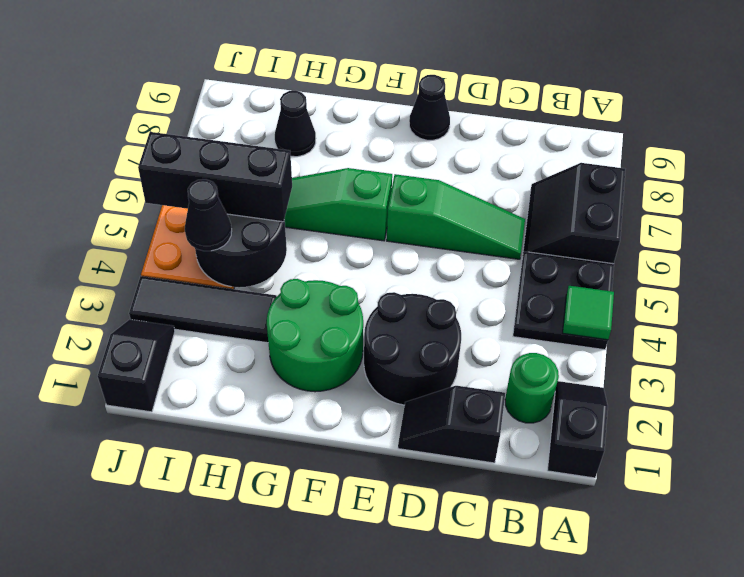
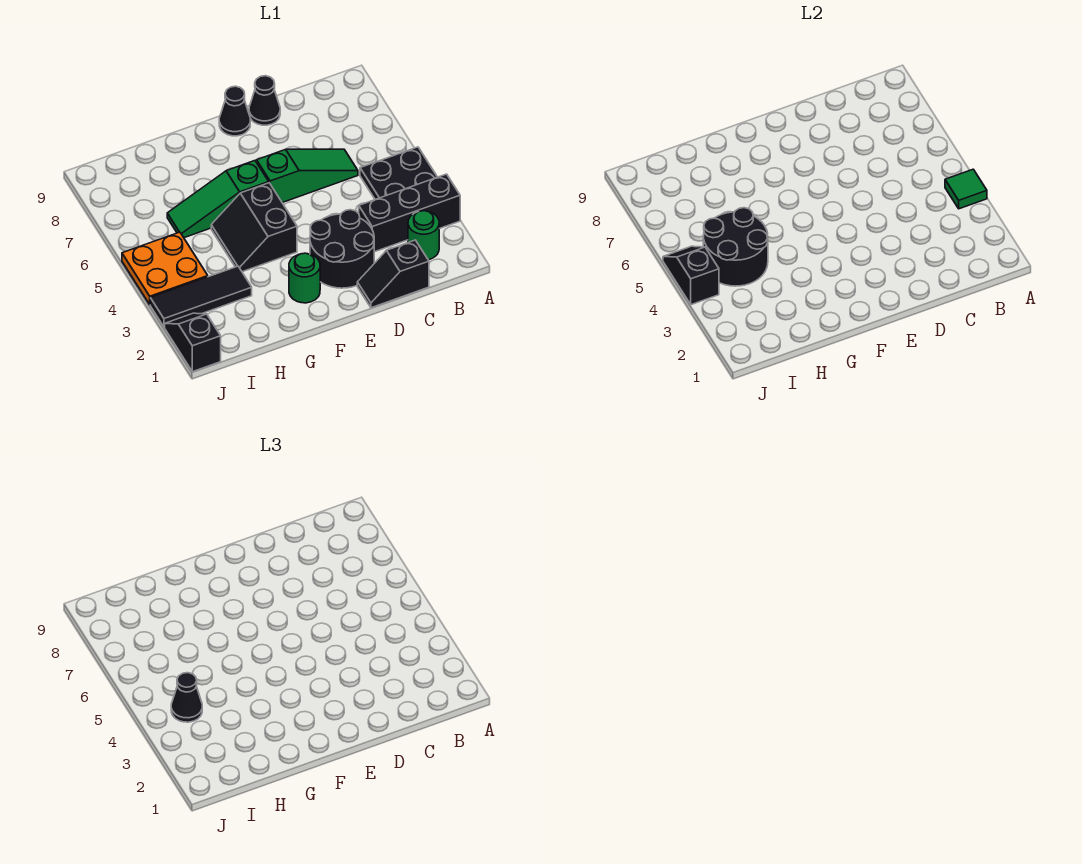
black slope A1:A2 level 1 top 1 -> black slope J4:J5 level 2 top 4
black slope A6:B7 level 1 top A -> black slope F4:G5 level 1 top F
green round brick F2:G3 level 1 -> green round brick F2 level 1
black brick H5:J5 level 3 -> black brick A3:C3 level 1
black cone H8 level 1 -> black cone D9 level 1

